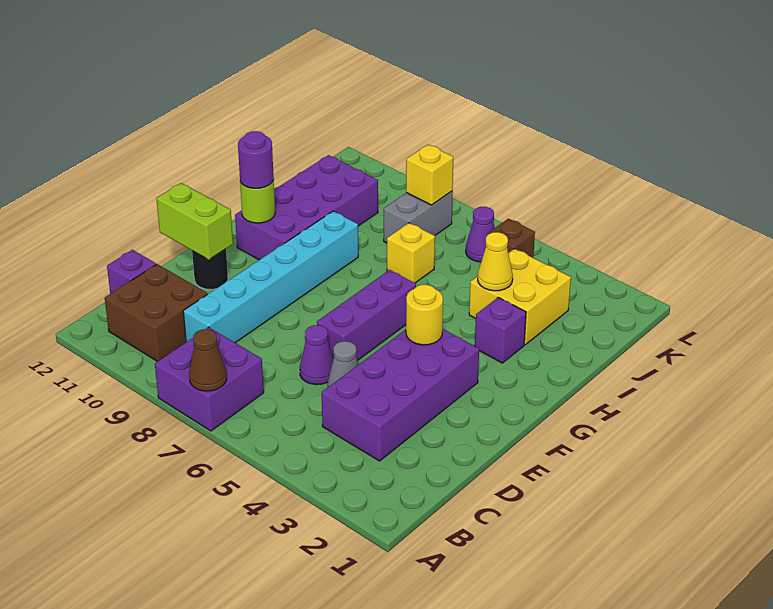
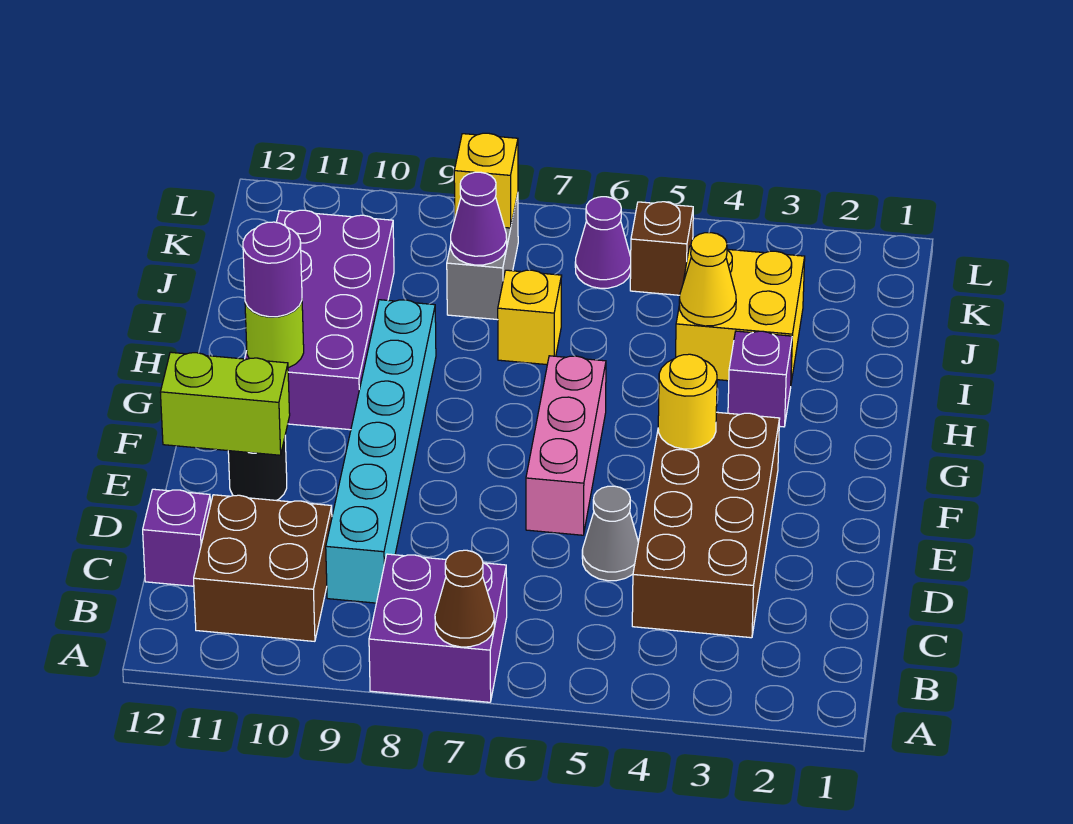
purple brick C3:F4 level 1 -> brown brick C3:F4 level 1
purple cone D6 level 1 -> purple cone J8 level 2
purple brick E6:G6 level 1 -> pink brick E6:G6 level 1

